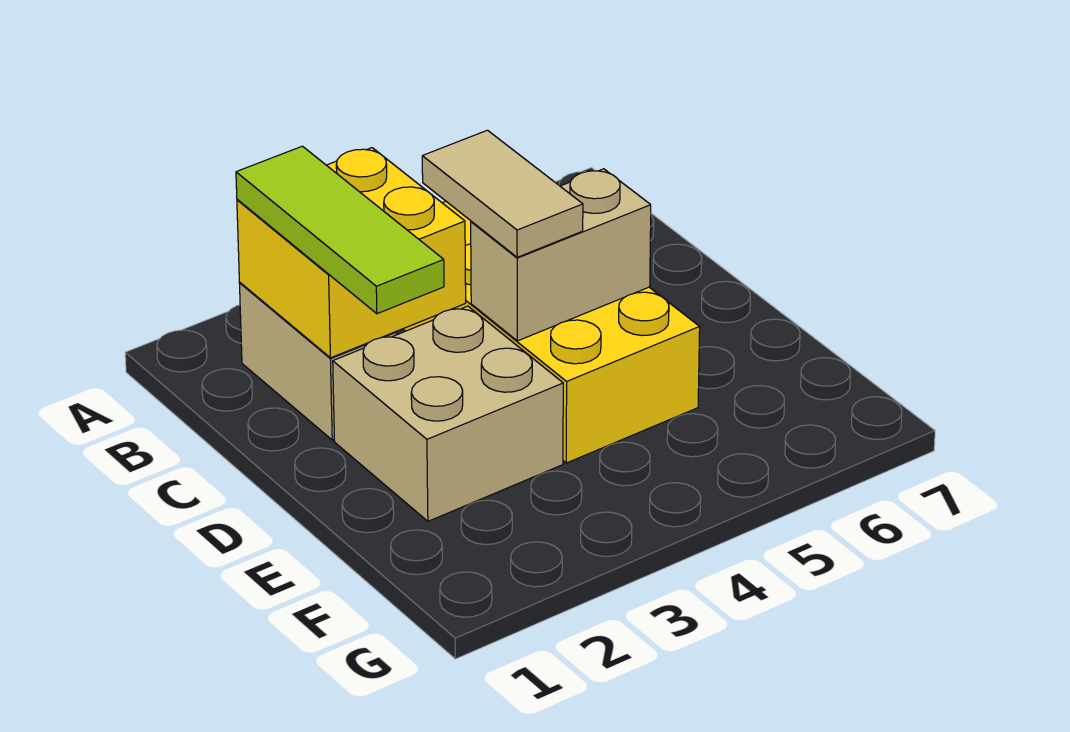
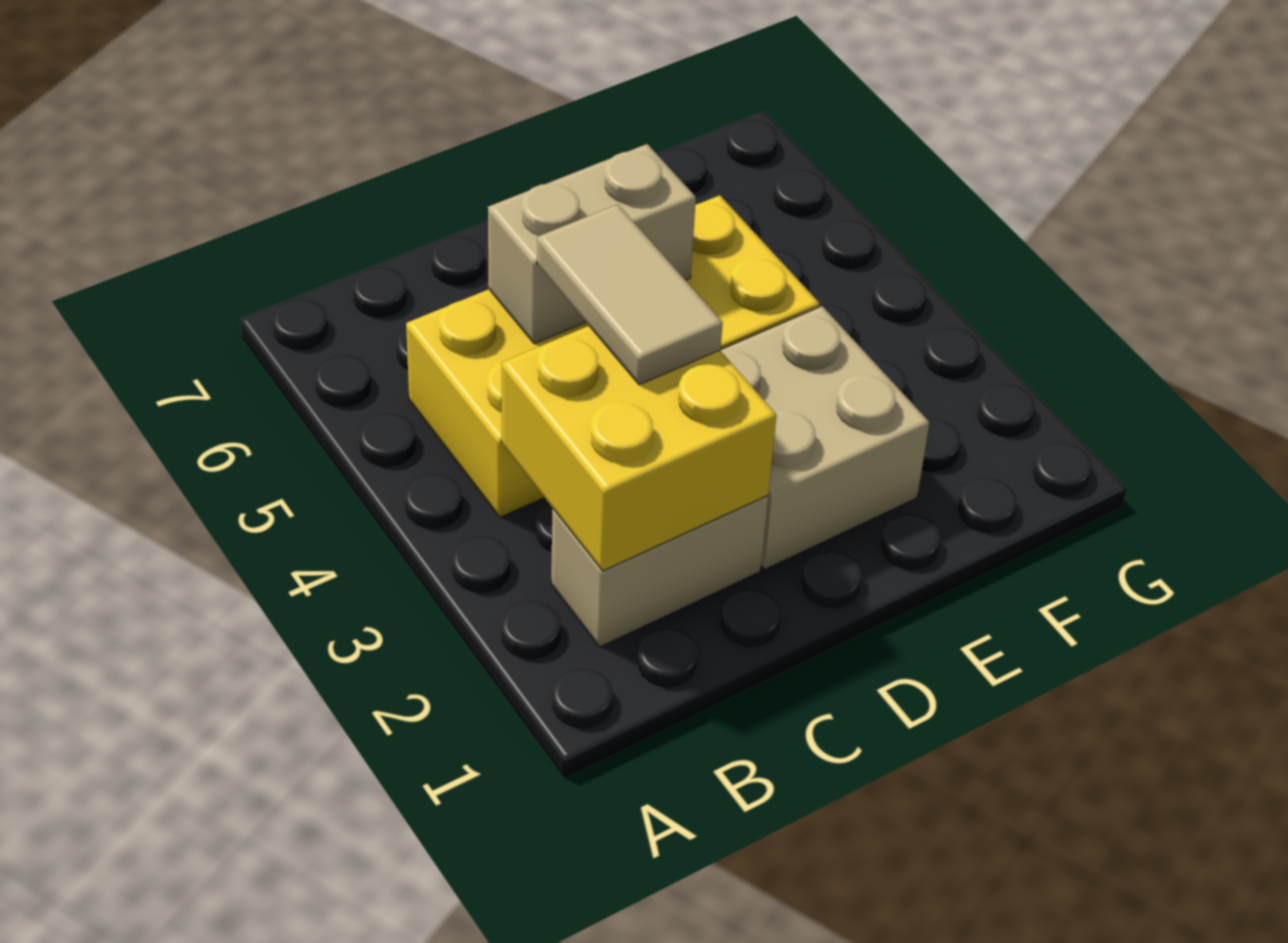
lime tile B2:D2 level 3 -> none
tan tile C4:D4 level 3 -> tan tile C3:C4 level 3
tan brick D4:D5 level 2 -> tan brick C5:D5 level 2

